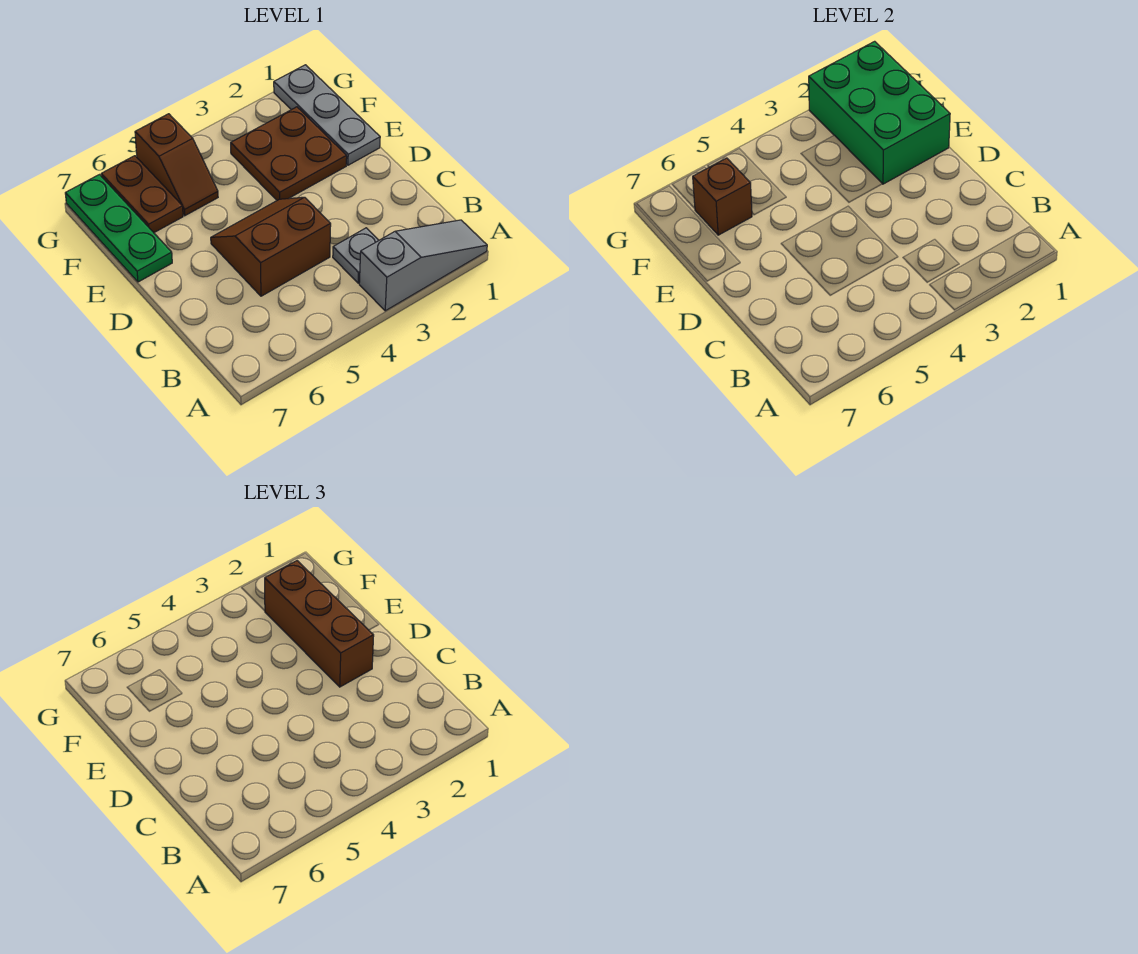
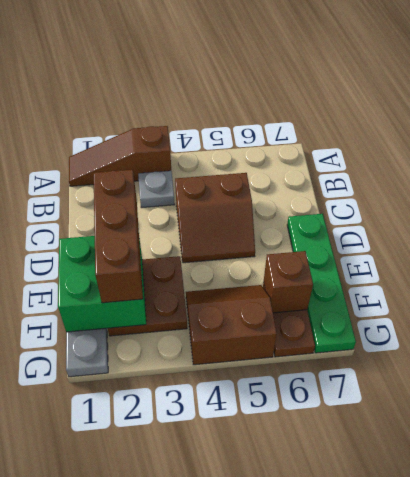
grey slope A1:A3 level 1 top 3 -> brown slope A1:A3 level 1 top 3
green brick E1:G2 level 2 -> green brick E1:F2 level 2
green plate E7:G7 level 1 -> green plate D7:G7 level 1
brown slope F5:G5 level 1 top G -> brown slope F4:G5 level 1 top G

